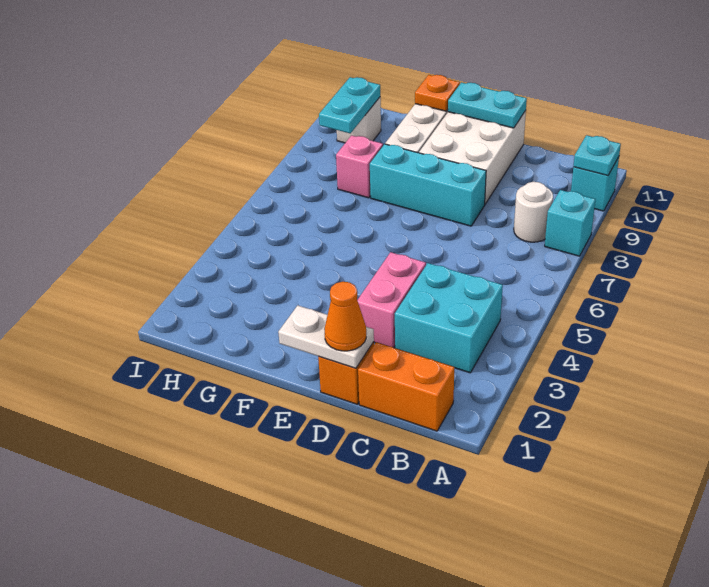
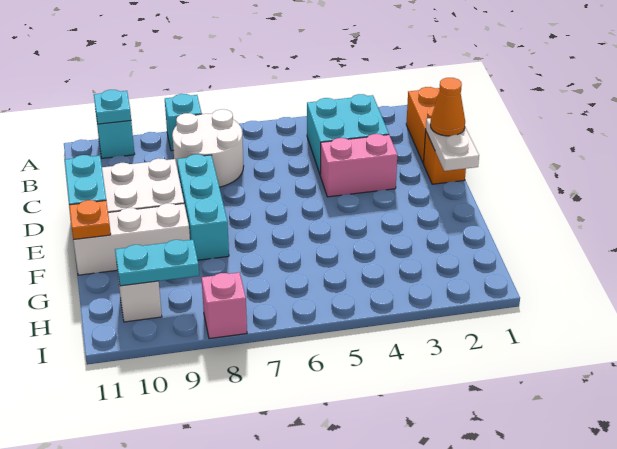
white round brick B8 level 1 -> white round brick B7:C8 level 1
pink brick G8 level 1 -> pink brick I8 level 1

